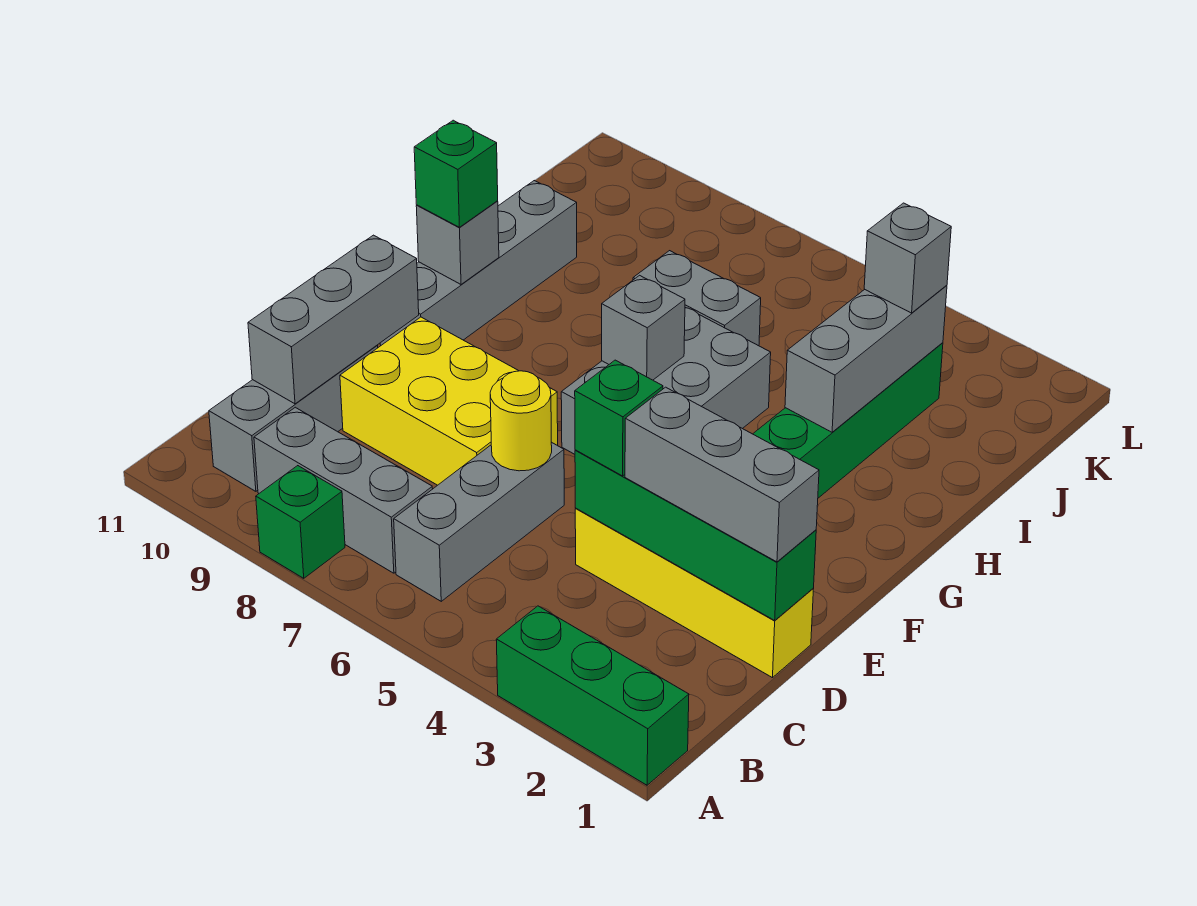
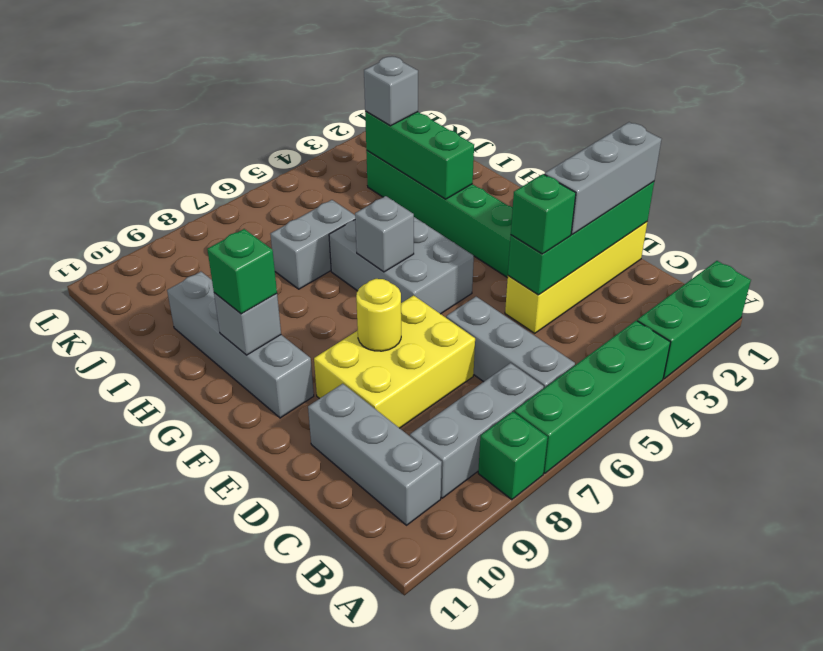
none -> green brick A4:A7 level 1
grey brick C10:E10 level 2 -> none
yellow round brick D6 level 2 -> yellow round brick E8 level 2
grey brick H3:J3 level 2 -> green brick H3:J3 level 2

